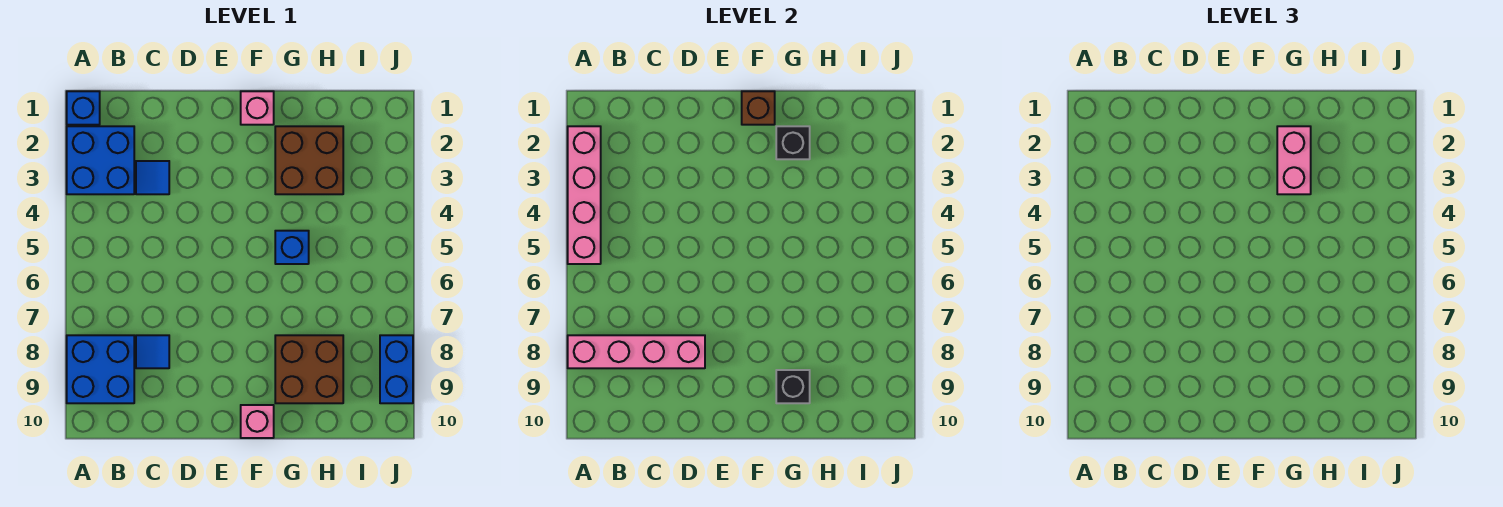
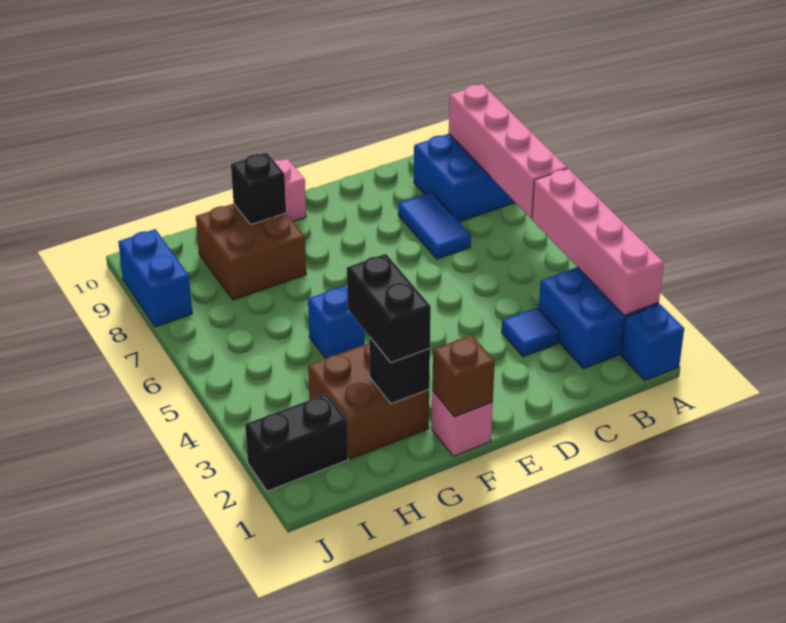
pink brick A8:D8 level 2 -> pink brick A6:A9 level 2
blue tile C8 level 1 -> blue tile C7:C8 level 1
pink brick G2:G3 level 3 -> black brick G2:G3 level 3
none -> black brick I2:J2 level 1

